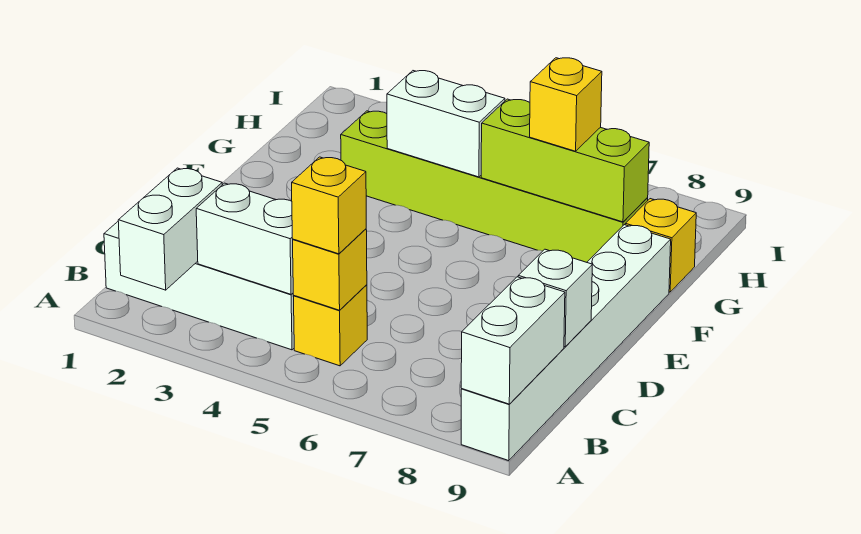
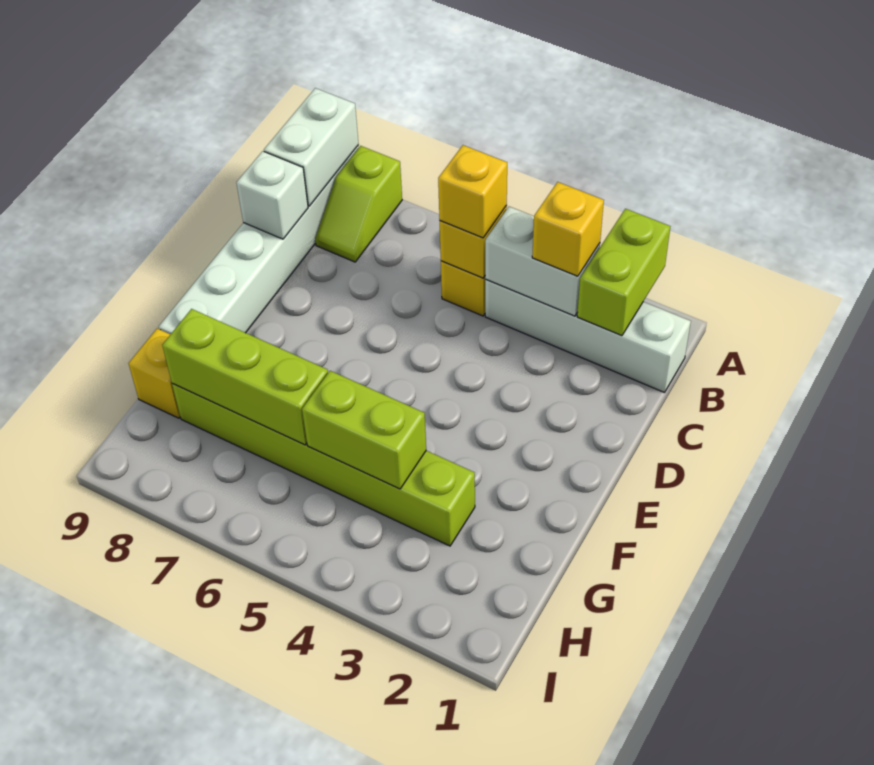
white brick A2:B2 level 2 -> lime brick A2:B2 level 2
none -> lime slope A8:B8 level 1 top A
white brick G4:G5 level 2 -> lime brick G4:G5 level 2
yellow brick G7 level 3 -> yellow brick B3 level 3

